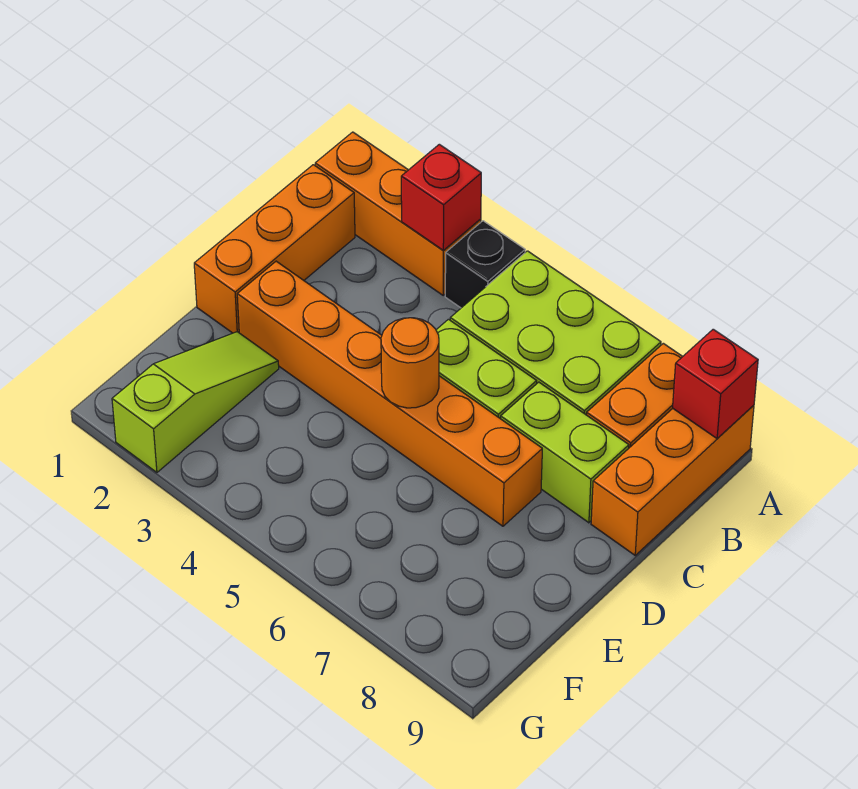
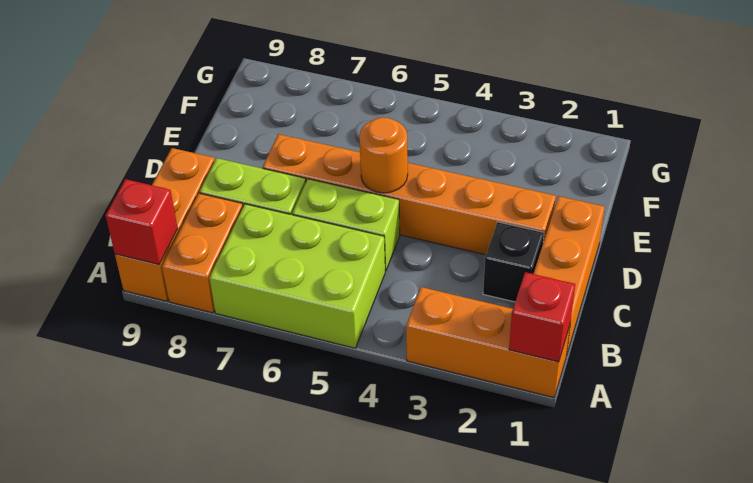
red brick A3 level 2 -> red brick A1 level 2
black brick A4 level 1 -> black brick C2 level 1
lime slope E2:G2 level 1 top G -> none

